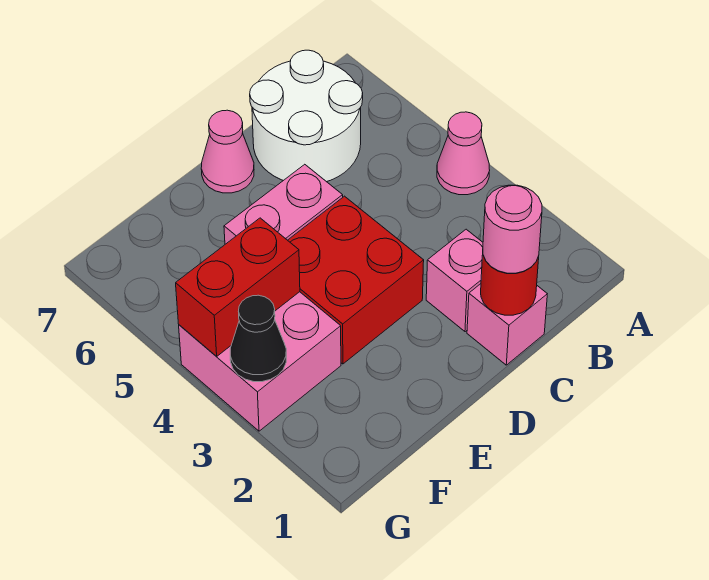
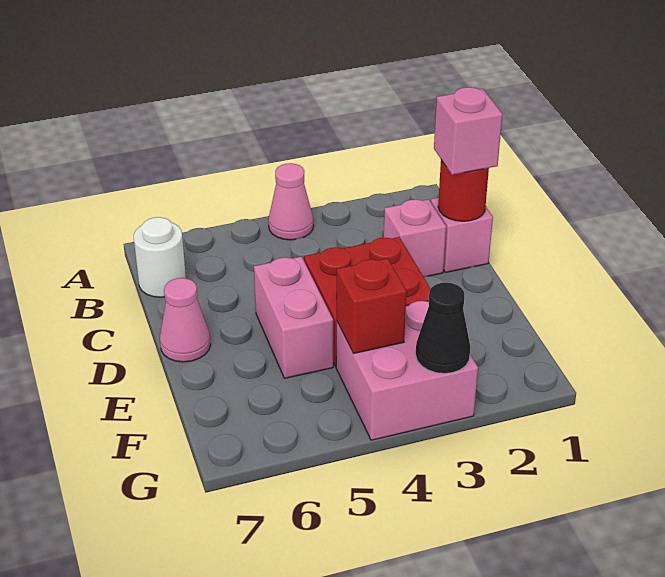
white round brick B6:C7 level 1 -> white round brick B7 level 1
pink round brick C1 level 3 -> pink brick C1 level 3
red brick F4:G4 level 2 -> red brick F4 level 2

